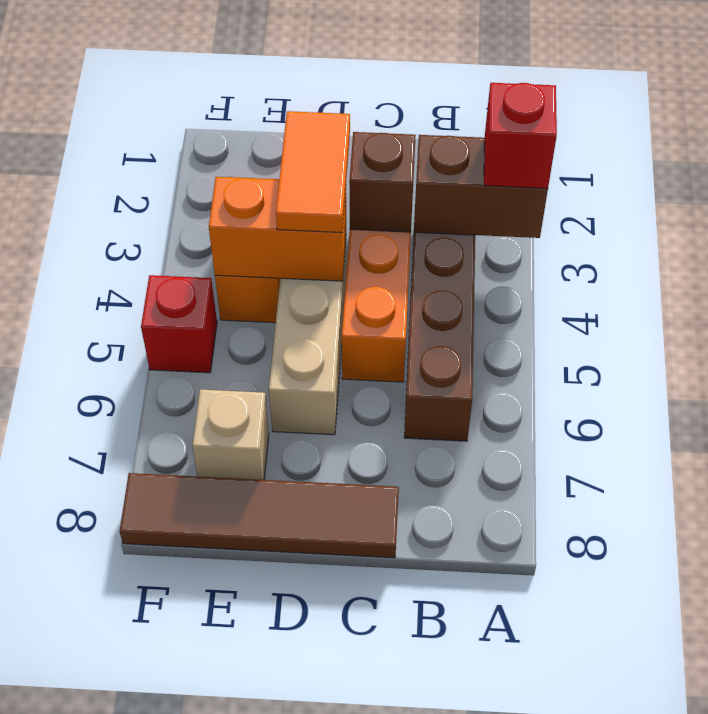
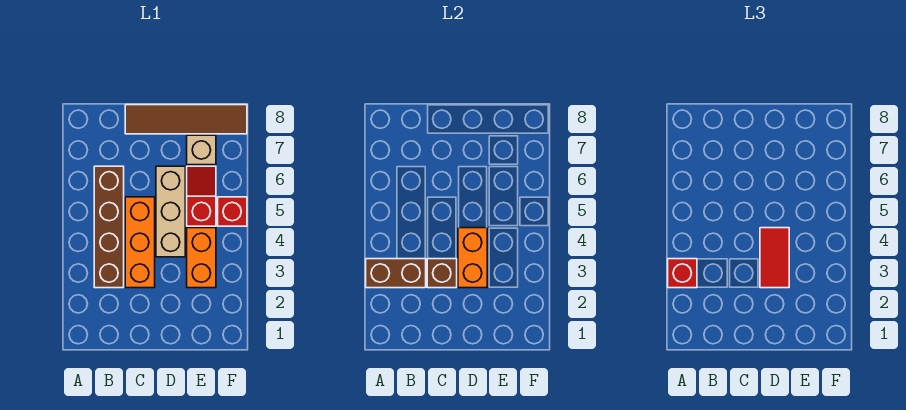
orange tile D3:D4 level 3 -> red tile D3:D4 level 3
orange brick D4:E4 level 2 -> orange brick D3:D4 level 2
none -> red slope E5:E6 level 1 top 5

